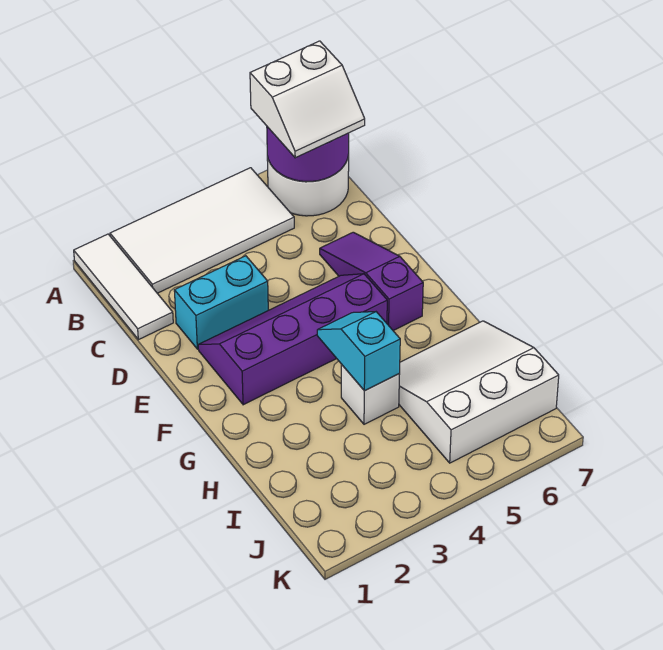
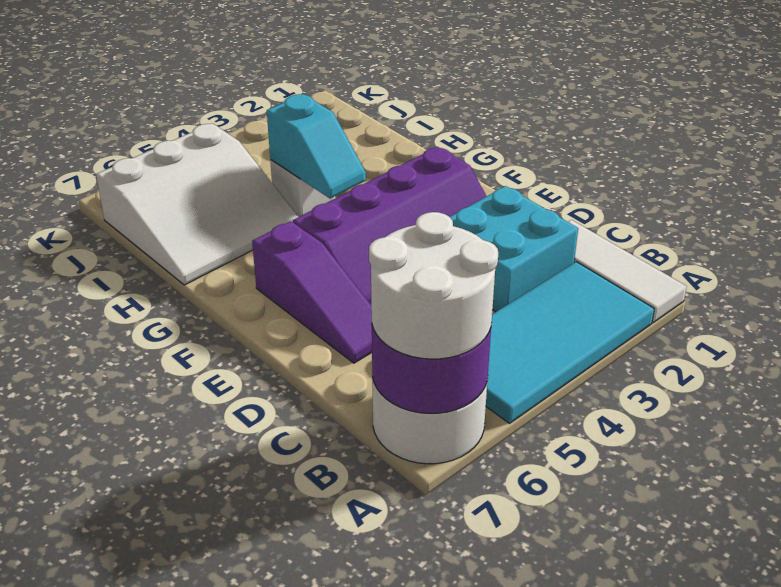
white tile A2:B5 level 1 -> cyan tile A2:B5 level 1
white slope A6:B7 level 3 top A -> white round brick A6:B7 level 3
cyan brick D2:D3 level 1 -> cyan brick C2:D3 level 1

